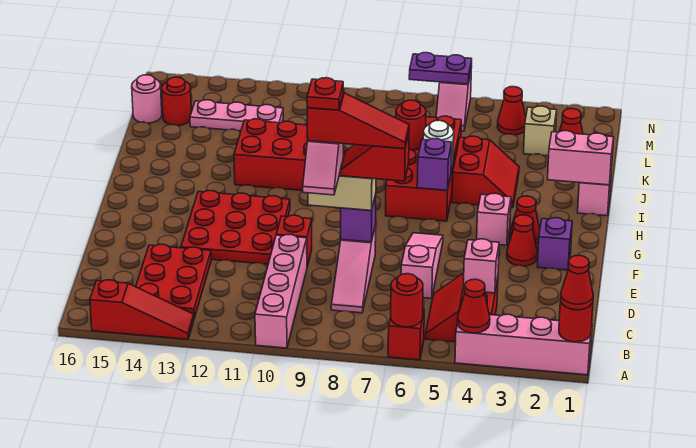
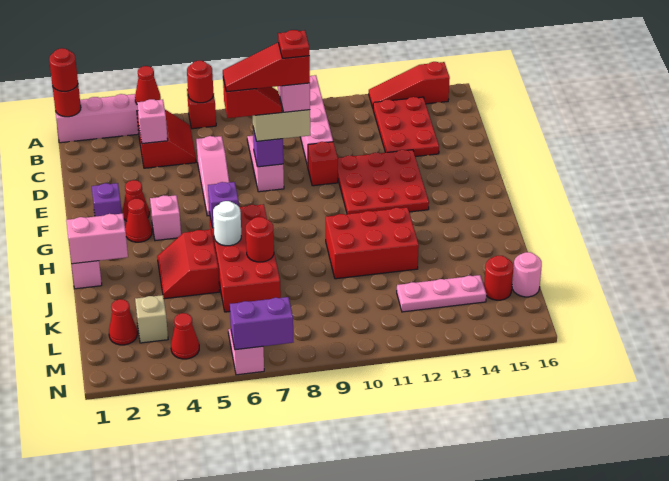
red cone A1 level 3 -> red round brick A1 level 3
purple plate N6:N7 level 2 -> purple brick N6:N7 level 2

